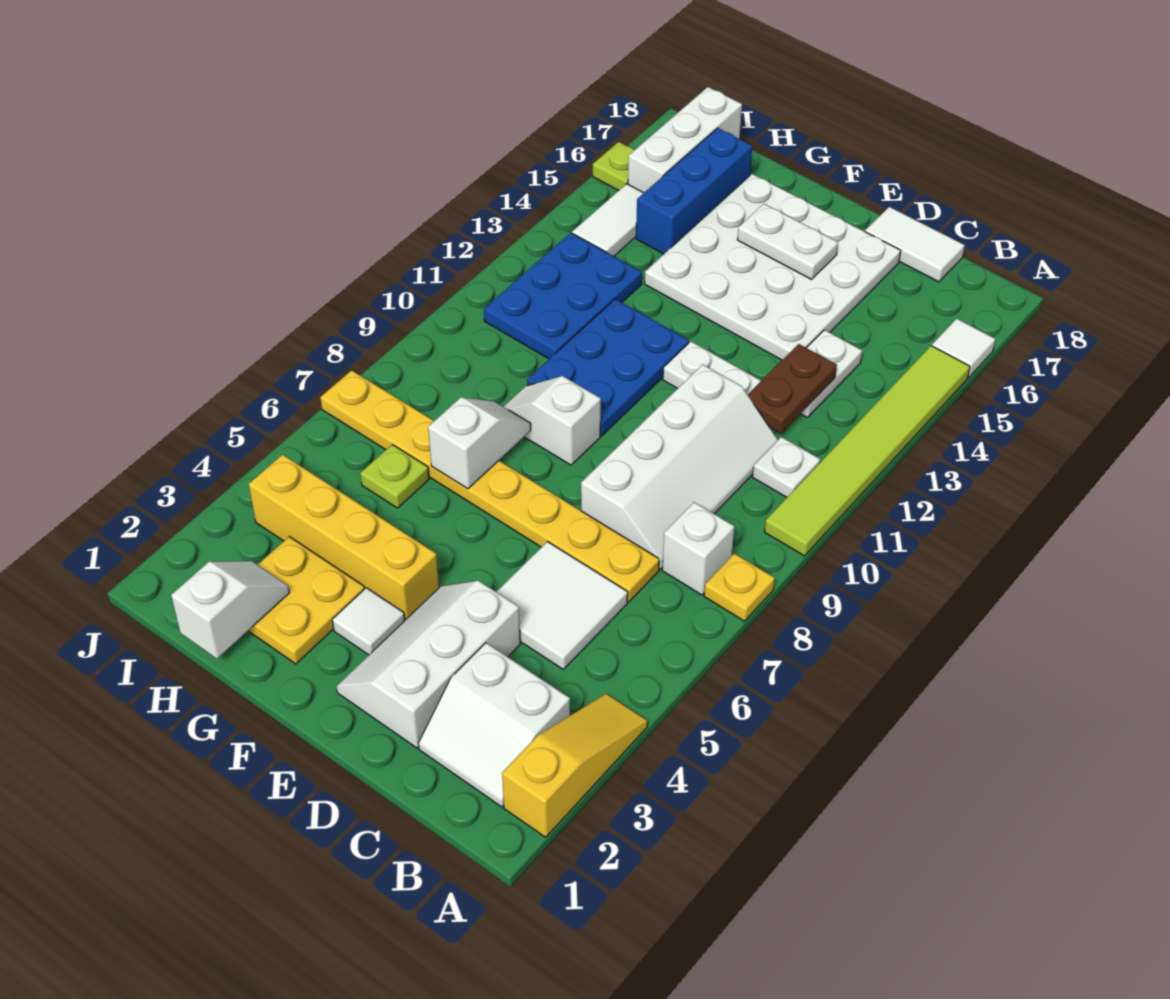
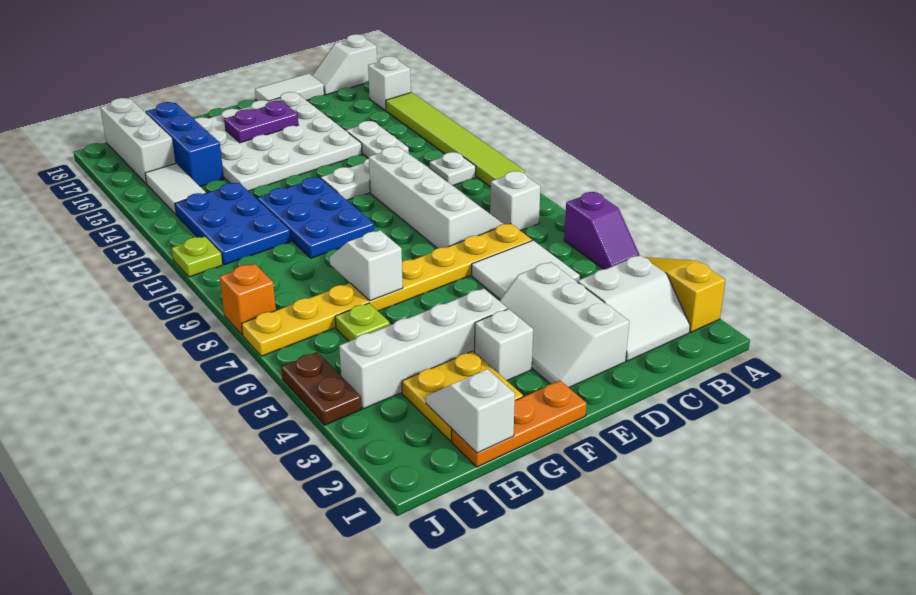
none -> purple slope A5:A6 level 1 top 6
yellow plate A8 level 1 -> none
white tile A16 level 1 -> white brick A16 level 1
brown plate C12:C13 level 2 -> brown plate J4:J5 level 1
white plate E16:F16 level 2 -> purple plate E16:F16 level 2
none -> orange plate F1:H1 level 1
white tile F3 level 1 -> white brick F3 level 1
yellow brick F4:I4 level 1 -> white brick F4:I4 level 1
white slope F9:G9 level 1 top F -> white slope A18:B18 level 1 top A
none -> orange brick J8 level 1
lime plate J16 level 1 -> lime plate J11 level 1

